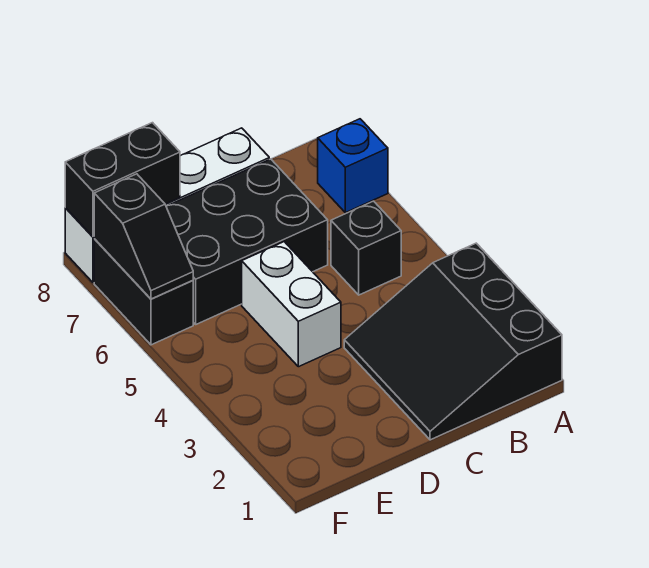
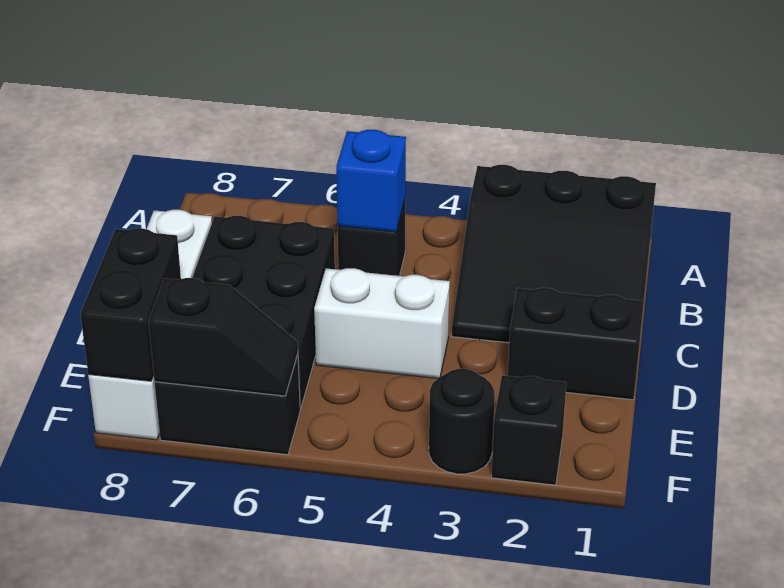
blue brick A7 level 1 -> blue brick B5 level 2
none -> black brick D1:D2 level 1
none -> black brick F2 level 1
none -> black round brick F3 level 1

